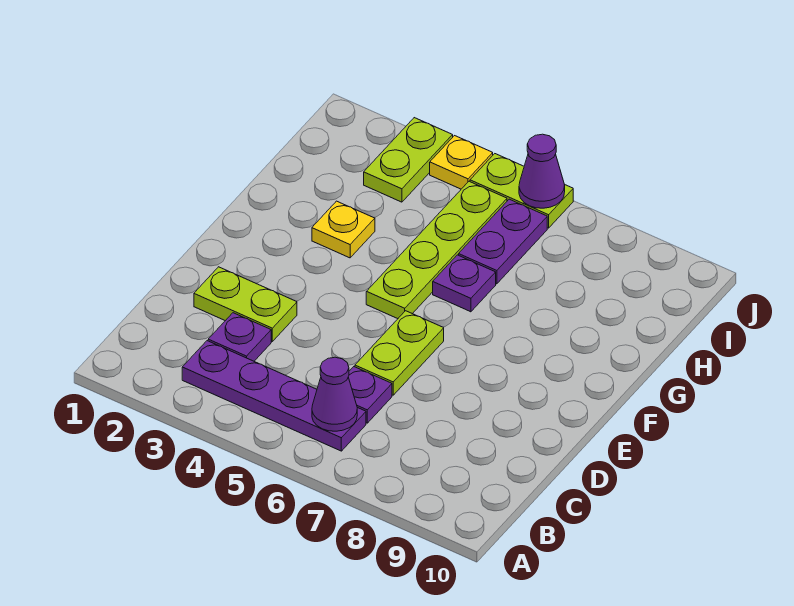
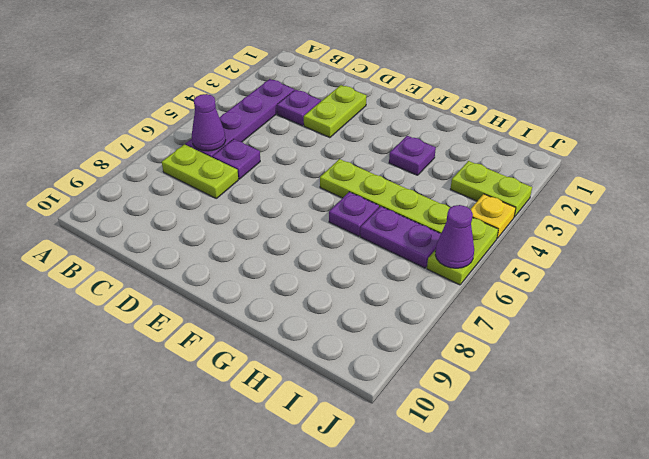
lime plate D6:E6 level 1 -> lime plate B7:C7 level 1
yellow plate G3 level 1 -> purple plate G3 level 1

